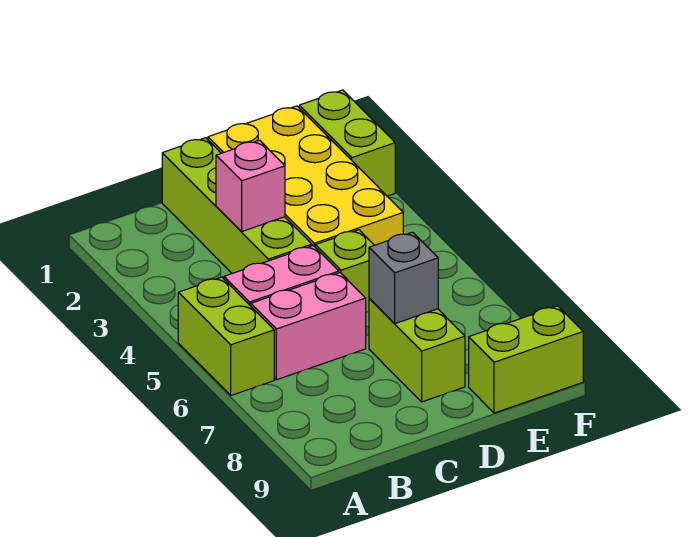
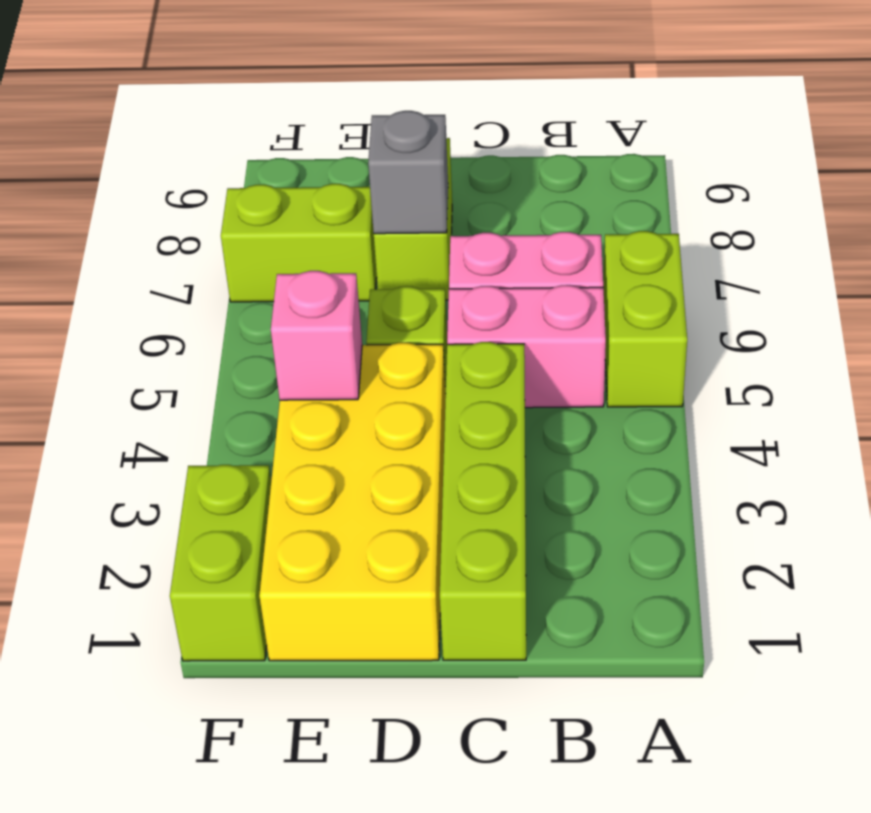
pink brick C3 level 2 -> pink brick E4 level 2
lime brick E9:F9 level 1 -> lime brick E7:F7 level 1

